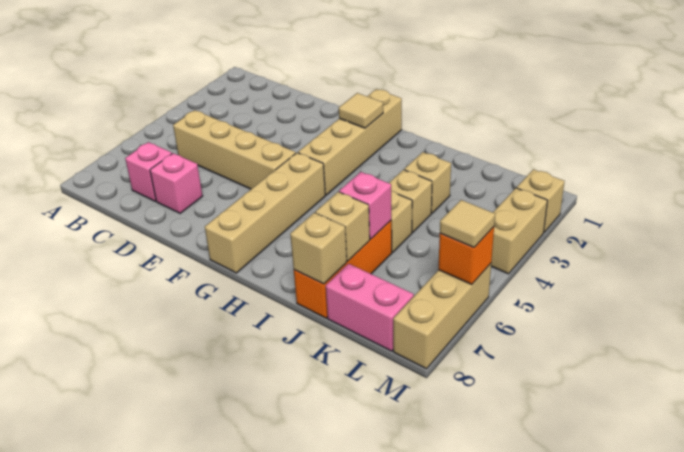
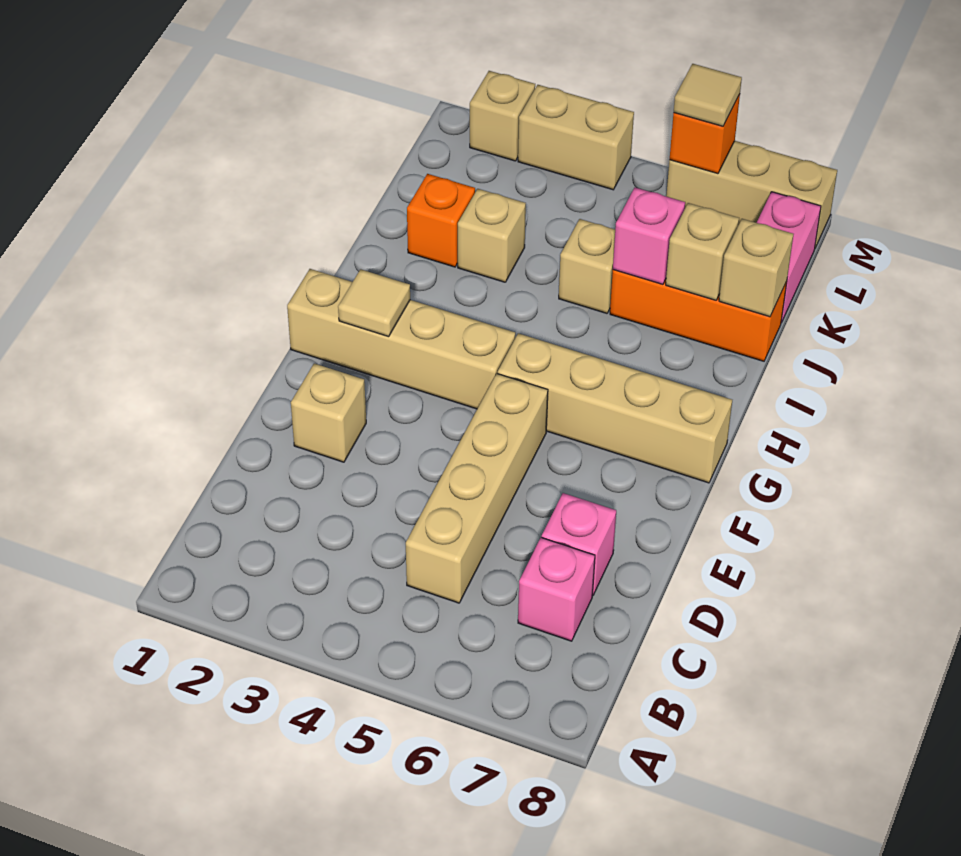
none -> orange brick J2 level 1
tan brick J4 level 1 -> tan brick E2 level 1

